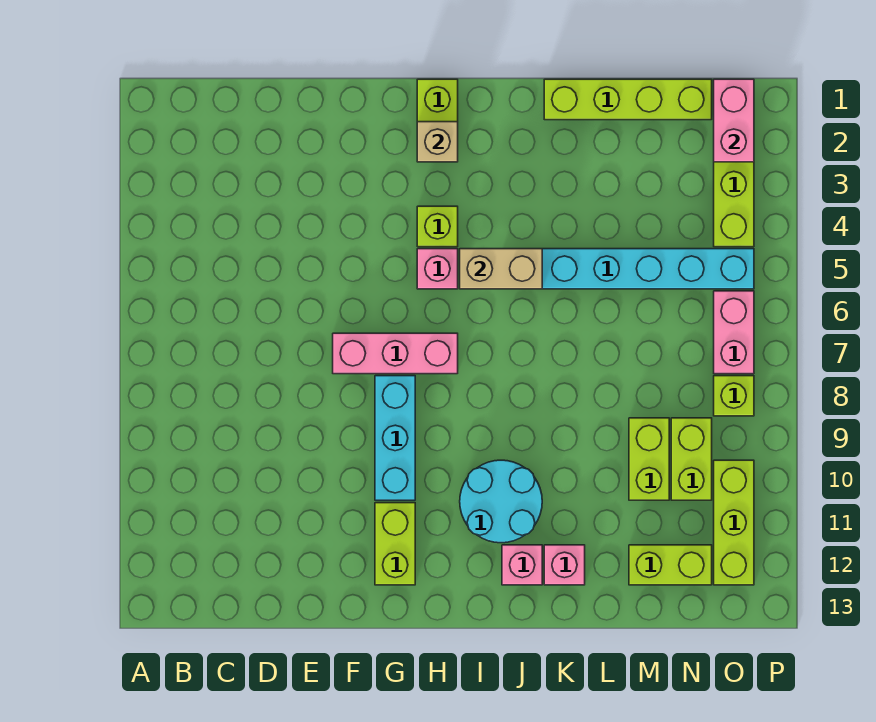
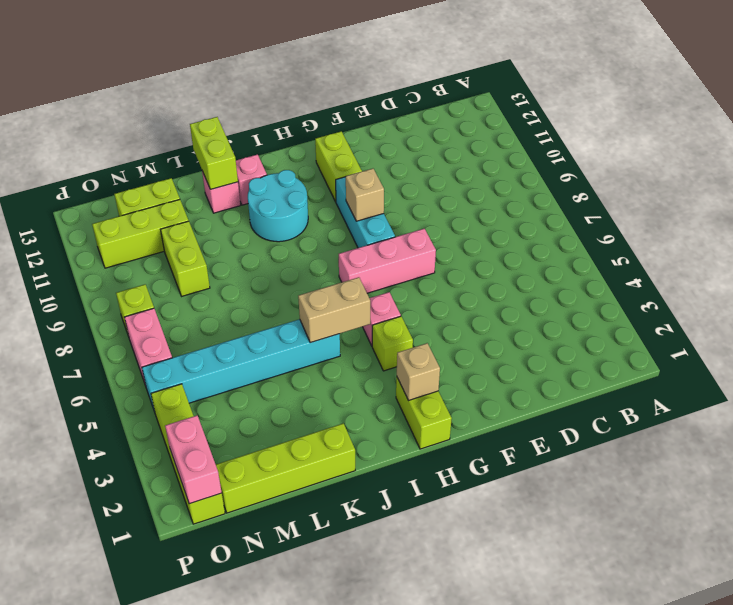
none -> tan brick G9 level 2
lime brick N9:N10 level 1 -> lime brick K12:K13 level 2
lime brick O10:O12 level 1 -> lime brick M11:O11 level 1

